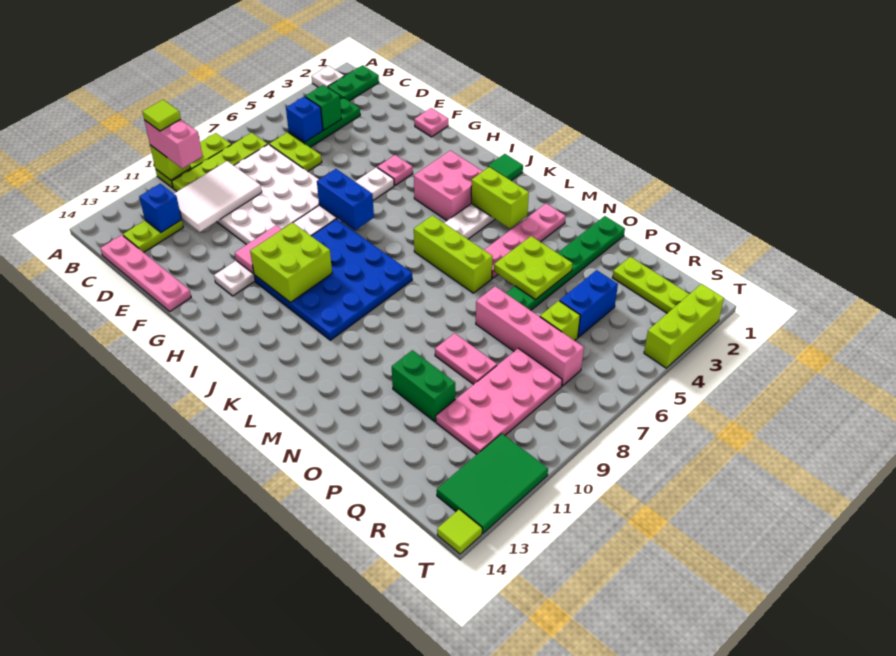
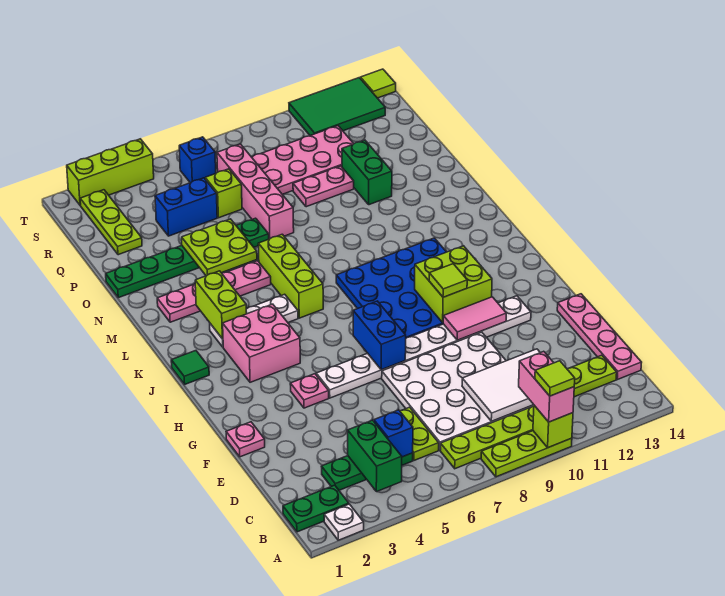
green brick C4 level 2 -> green brick B4:C4 level 2
blue brick C12 level 2 -> blue brick S6 level 1
none -> lime tile H10 level 3
pink plate O9:P9 level 1 -> pink plate P9:P10 level 1

